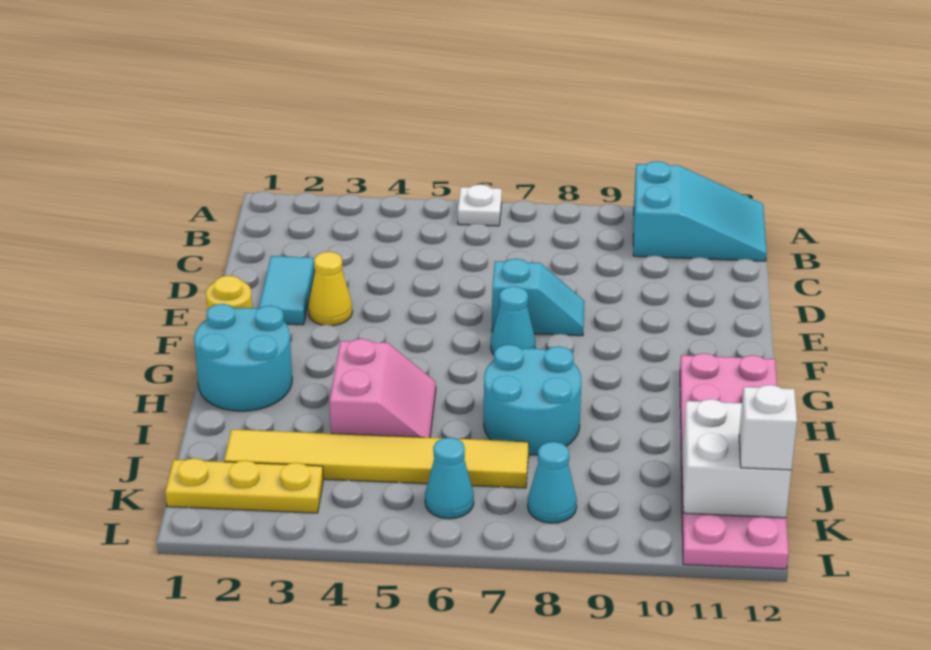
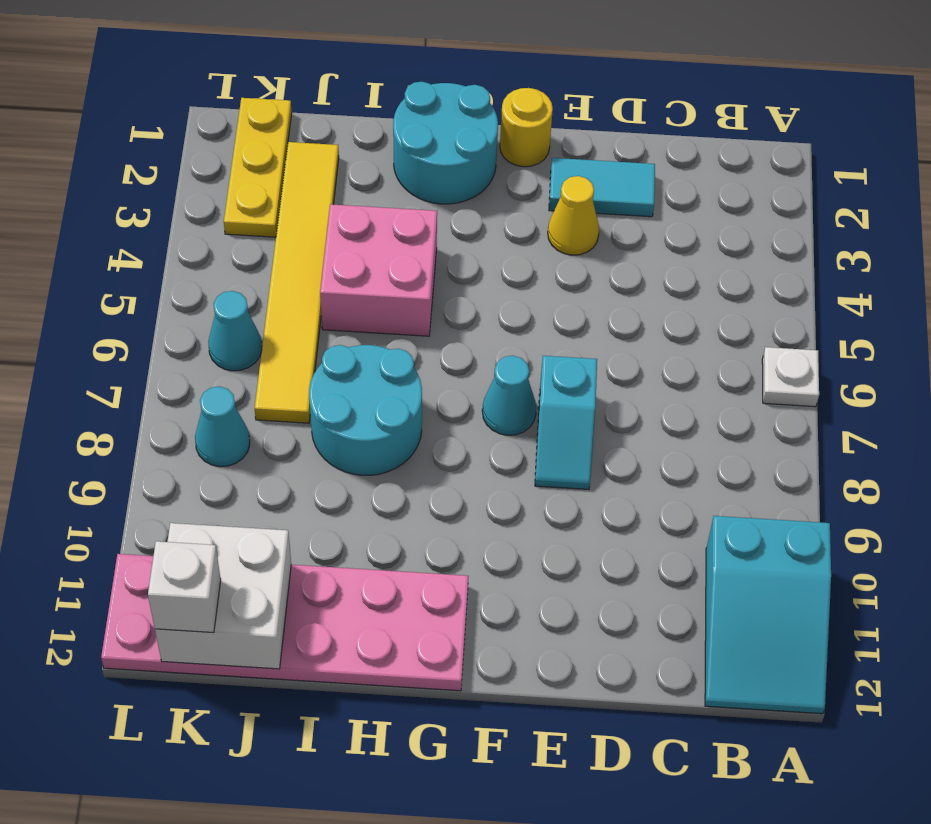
pink slope H4:I5 level 1 top 4 -> pink brick H4:I5 level 1

